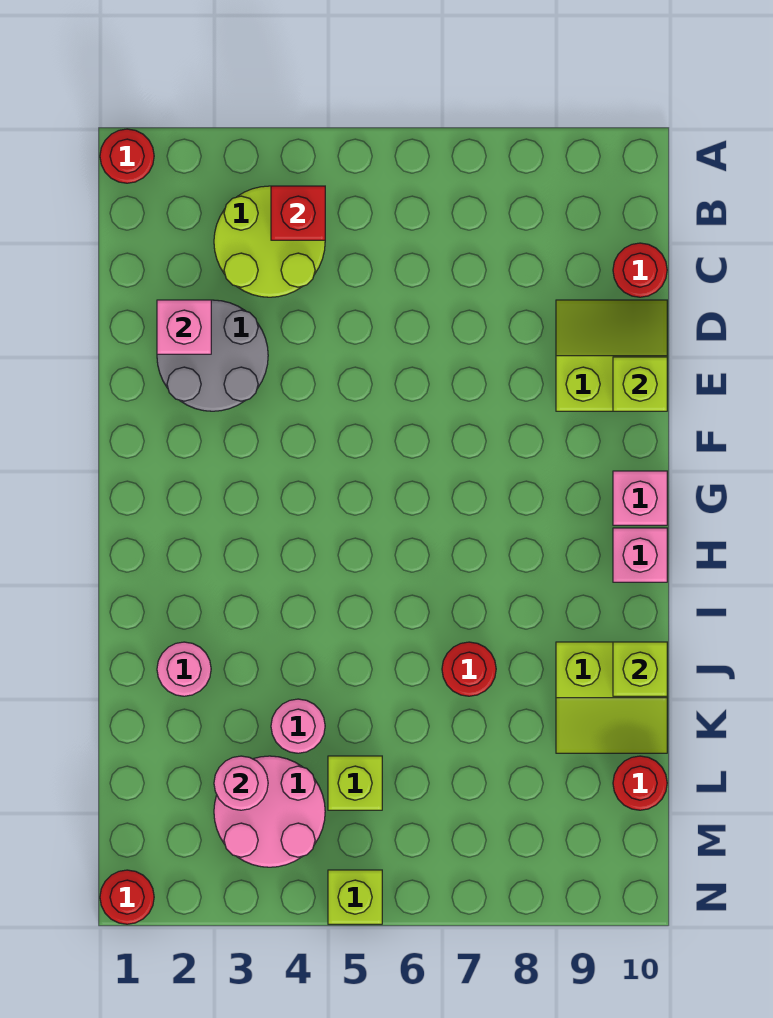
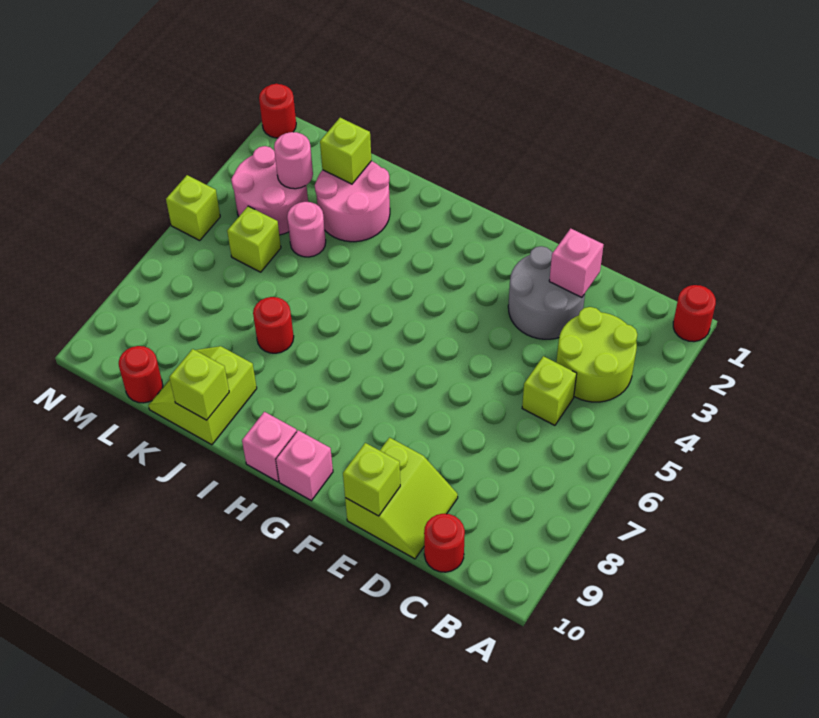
red brick B4 level 2 -> none
none -> lime brick C5 level 1
pink round brick J2 level 1 -> pink round brick J2:K3 level 1
none -> lime brick K2 level 2

